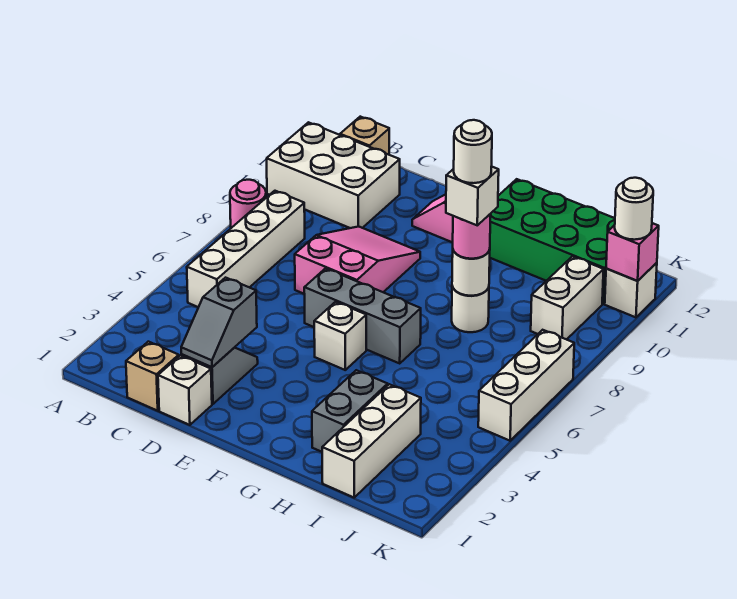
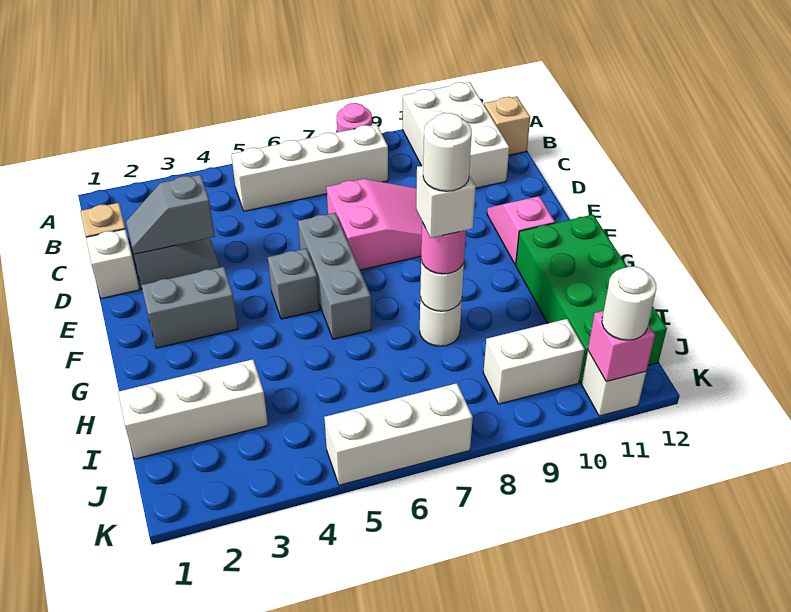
white brick F5 level 1 -> grey brick F5 level 1
grey brick H2:H3 level 1 -> grey brick F2:F3 level 1

